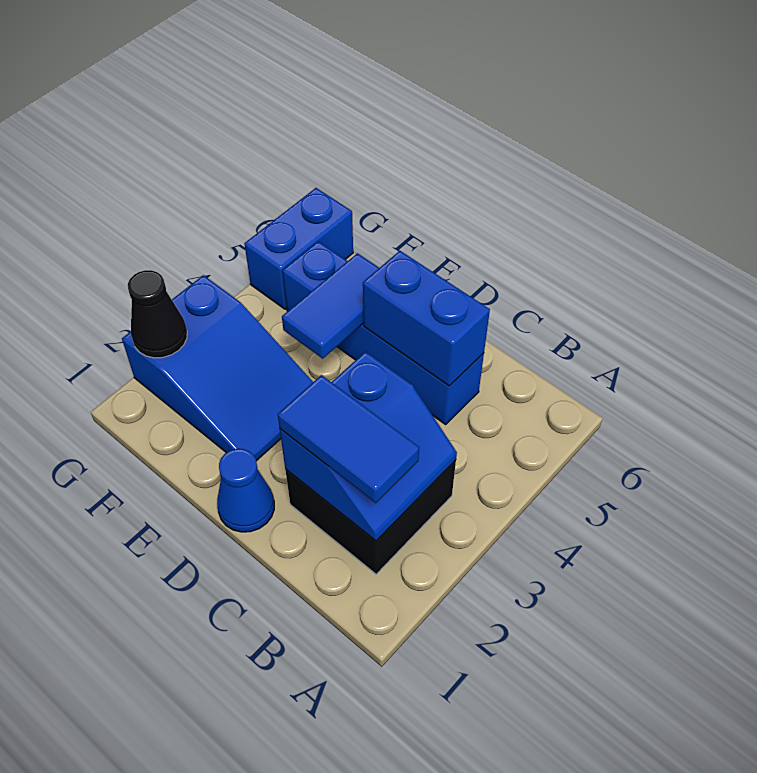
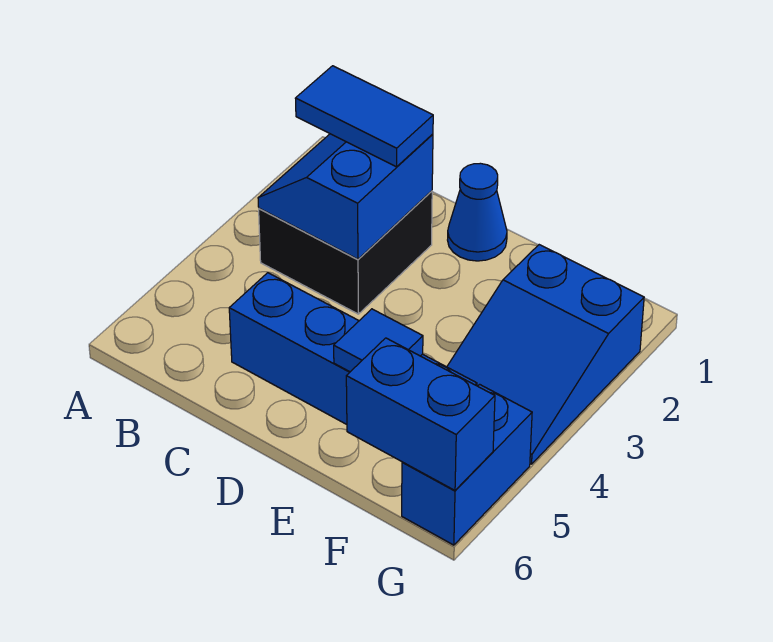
blue brick C5:D5 level 2 -> blue brick F6:G6 level 2
blue slope E2:G3 level 1 top G -> blue slope F2:G4 level 1 top 2
blue tile E4:E5 level 2 -> blue tile E5 level 2
black cone G2 level 2 -> none

